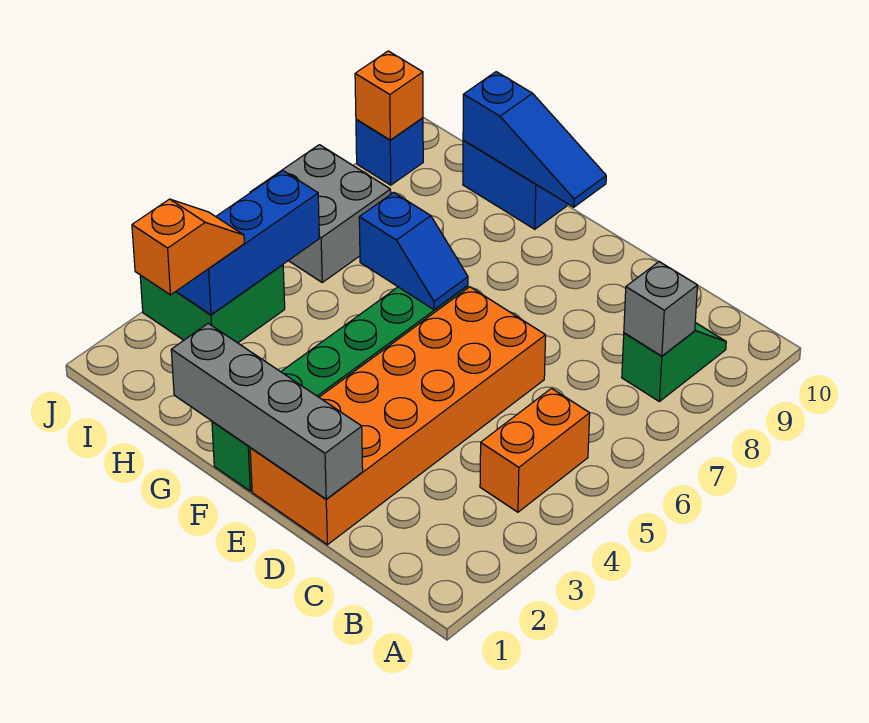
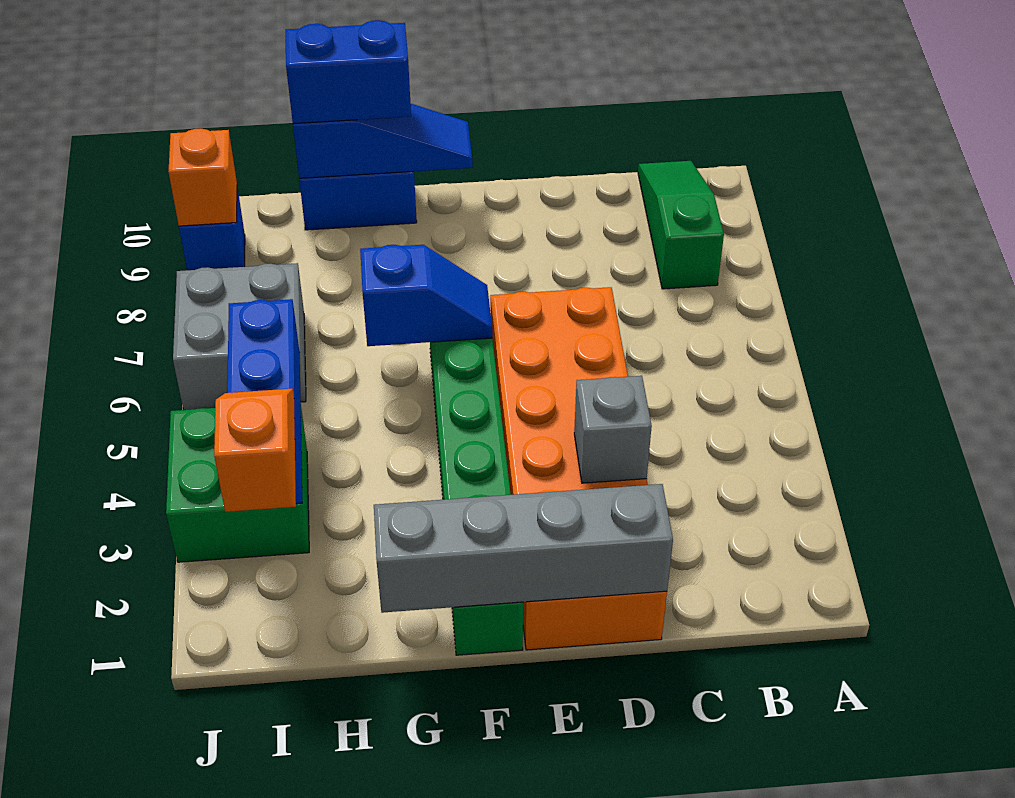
orange brick B4:B5 level 1 -> none
green slope B8:B9 level 1 top 8 -> green slope B8:B10 level 1 top 8
grey brick B8 level 2 -> grey brick D3 level 2
none -> blue brick G10:H10 level 3

